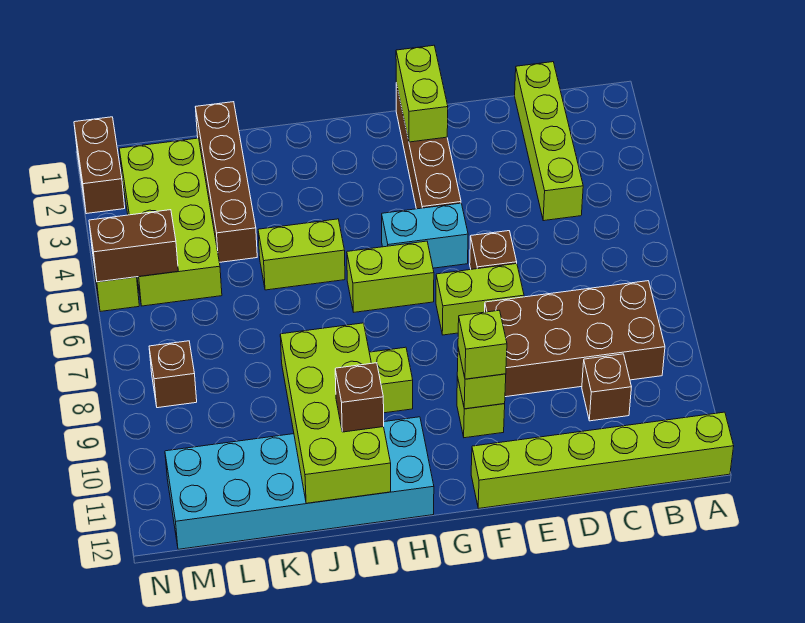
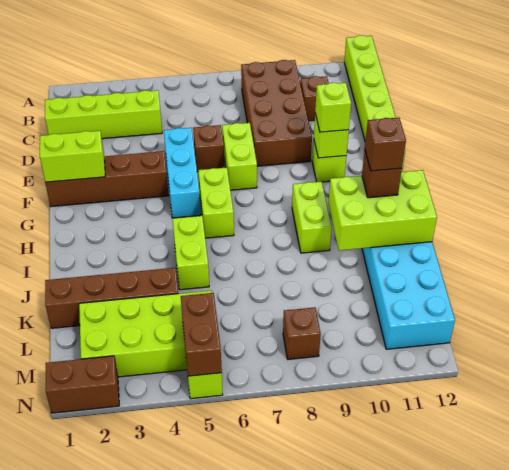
cyan brick F5:G5 level 1 -> cyan brick E5:G5 level 1
lime brick I9:J12 level 2 -> lime brick I10:J12 level 2
none -> brown brick I11 level 4

